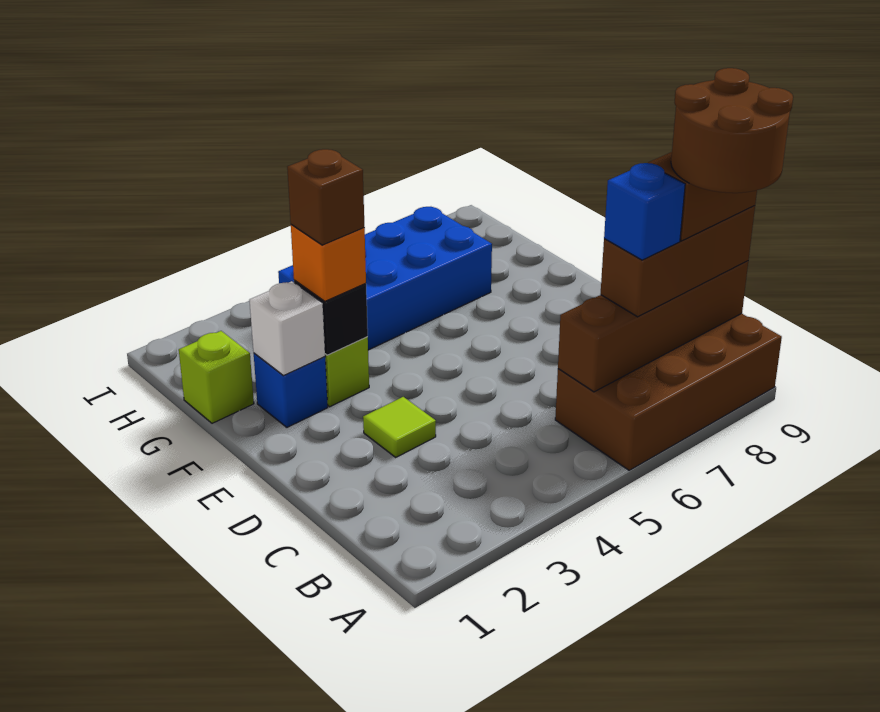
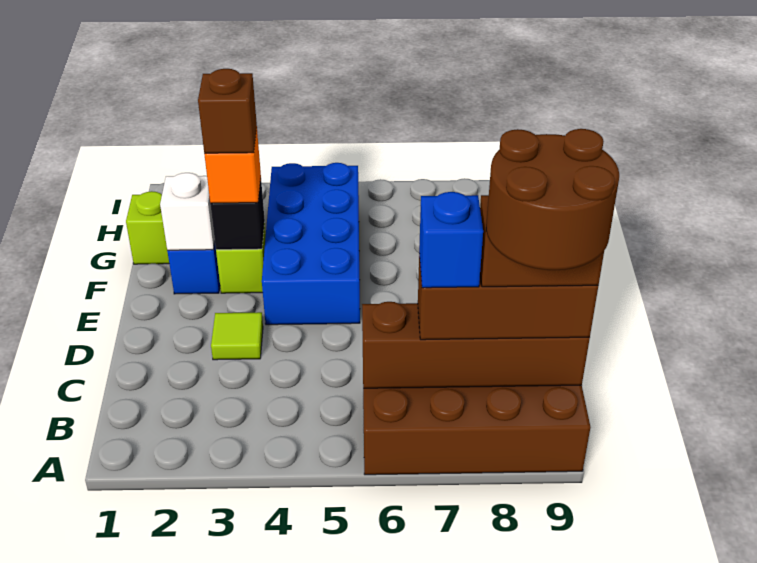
blue brick G4:H7 level 1 -> blue brick E4:H5 level 1

